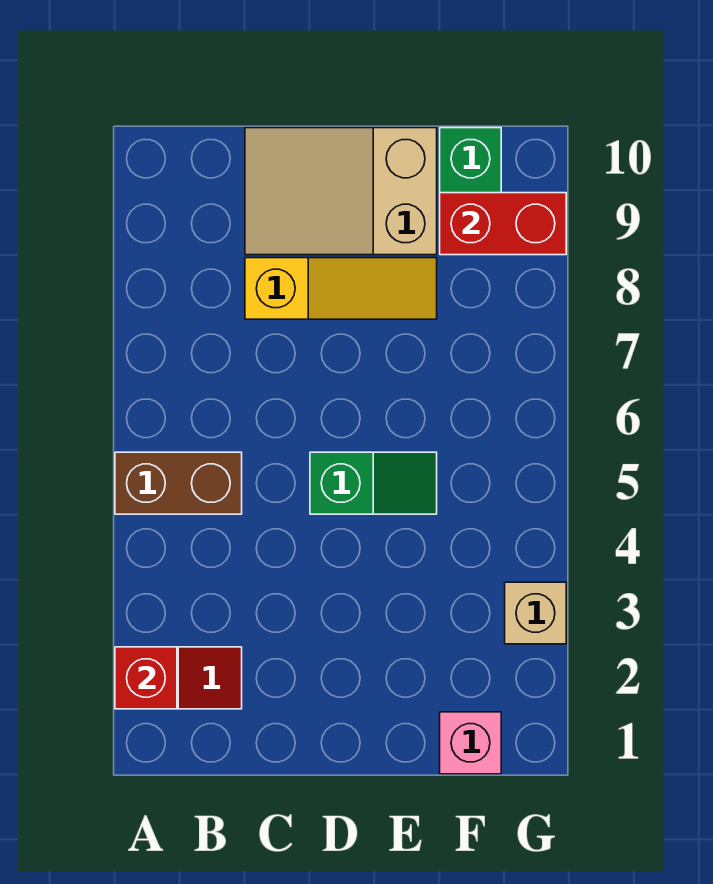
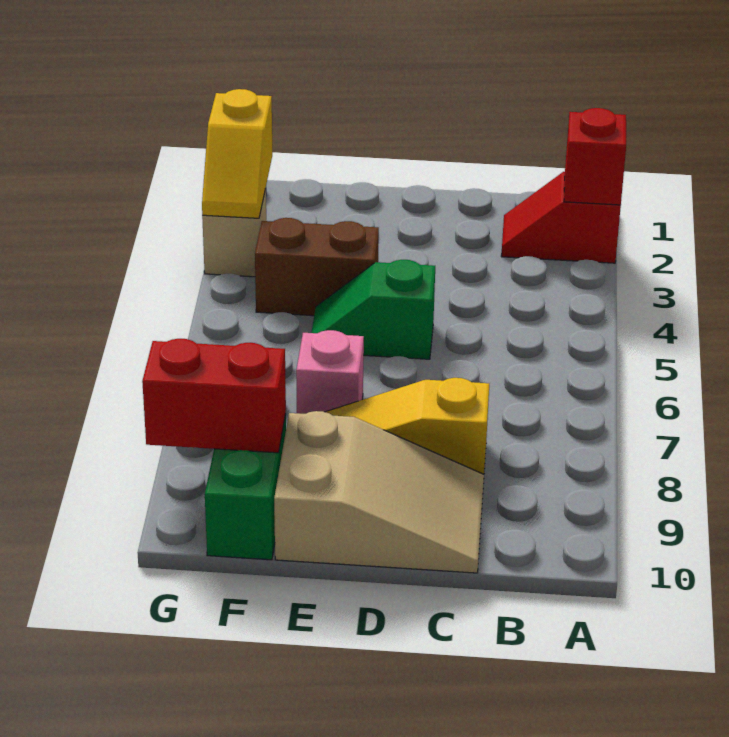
brown brick A5:B5 level 1 -> brown brick E4:F4 level 1
pink brick F1 level 1 -> pink brick E7 level 1
none -> yellow slope G2:G3 level 2 top 2

